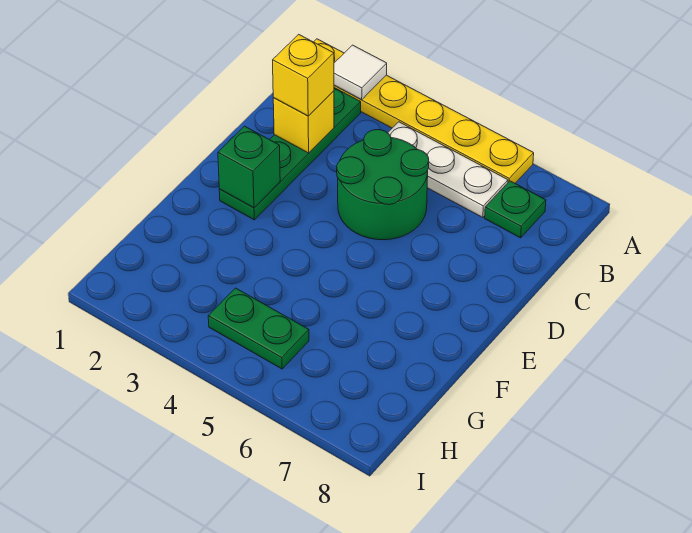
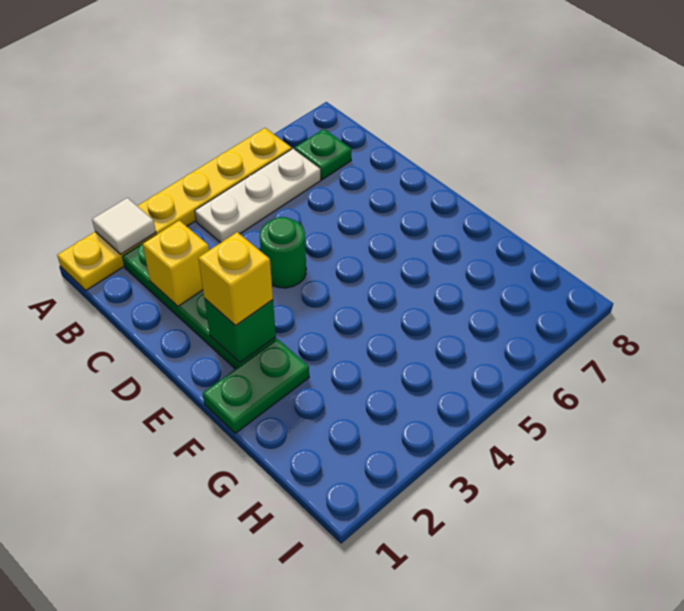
yellow brick C2 level 3 -> yellow brick E2 level 3
green round brick C4:D5 level 1 -> green round brick D4 level 1
green plate H4:H5 level 1 -> green plate F1:F2 level 1

